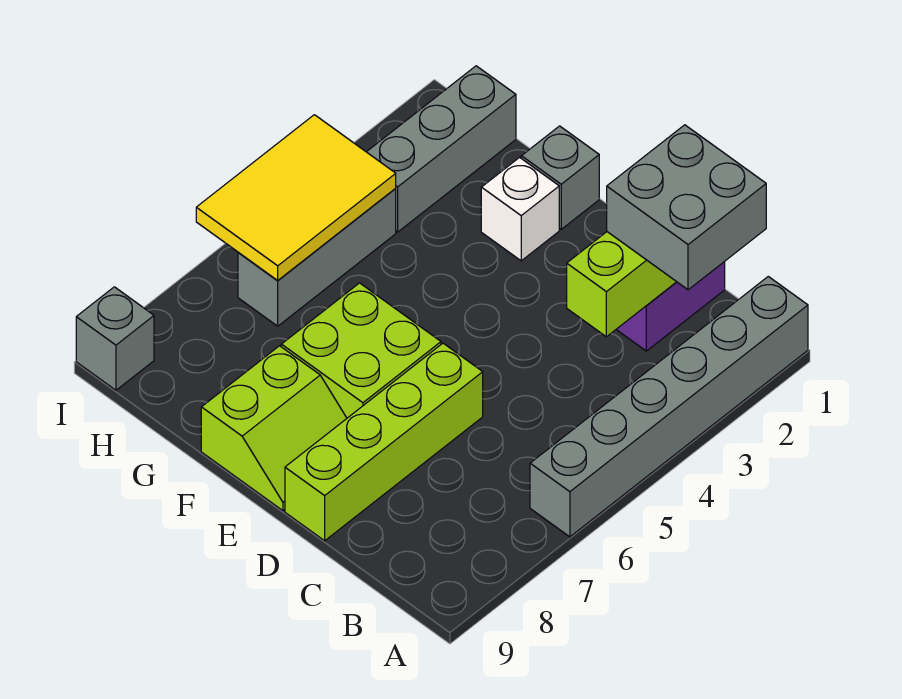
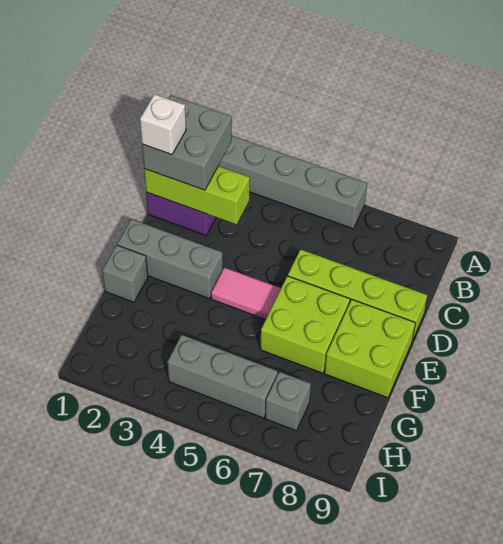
none -> pink tile E4:E5 level 1
lime slope E8:F9 level 1 top F -> lime brick E8:F9 level 1
white brick F2 level 1 -> white brick C1 level 4
grey brick H1:H3 level 1 -> grey brick E1:E3 level 1
yellow tile H4:I6 level 2 -> none
grey brick I9 level 1 -> grey brick H7 level 1

